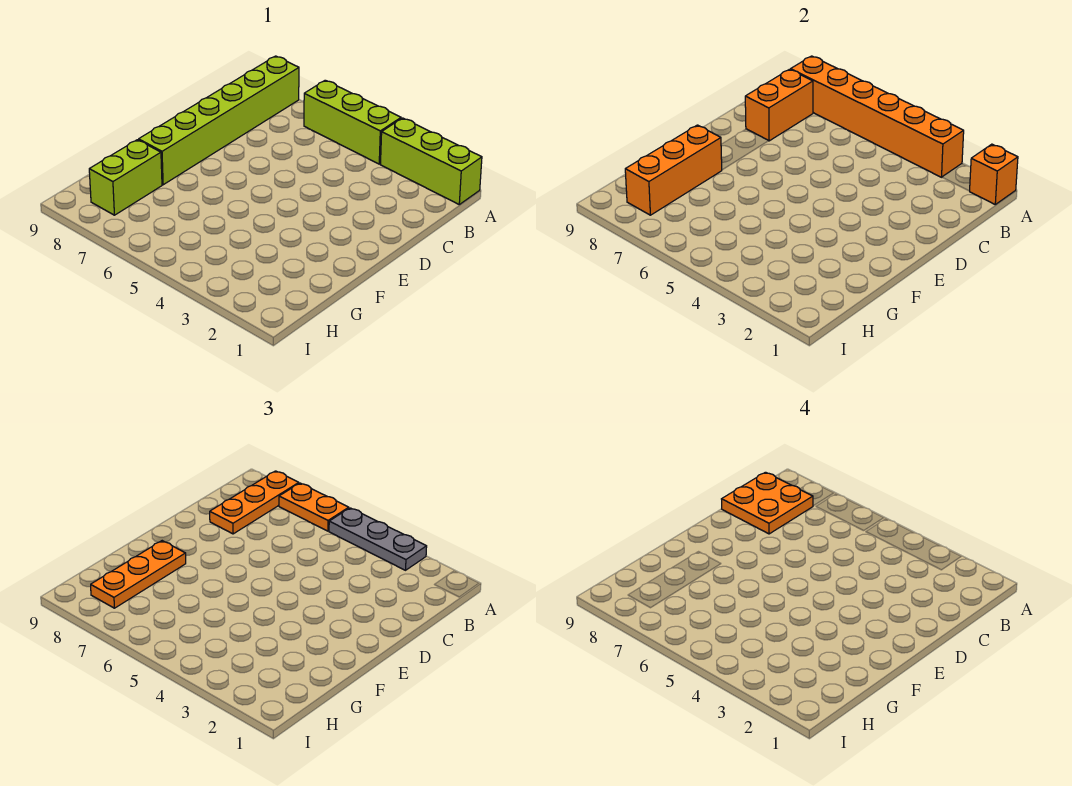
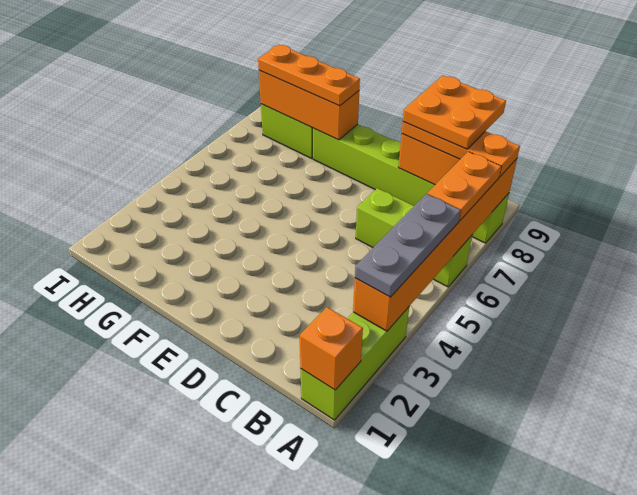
lime brick A4:A6 level 1 -> lime brick A6:C6 level 1

